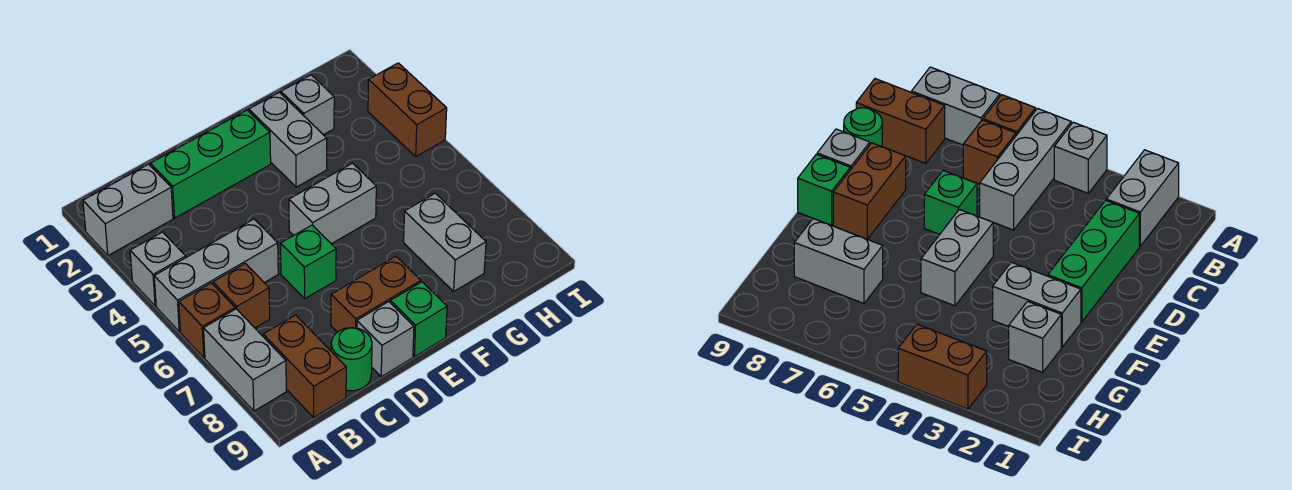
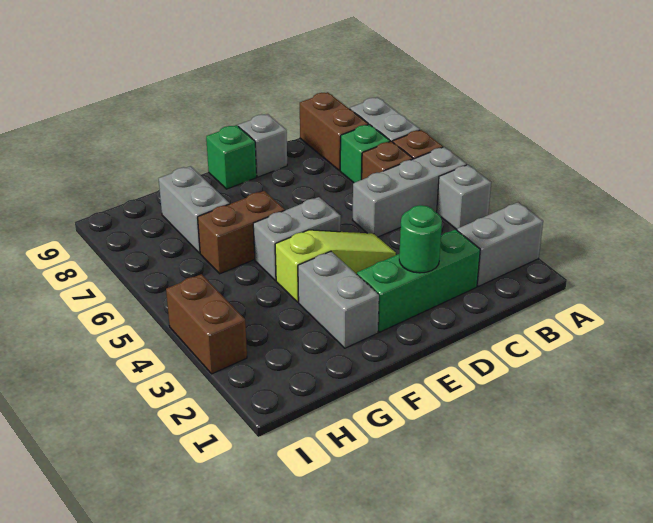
green round brick C9 level 1 -> green round brick D2 level 2
none -> lime slope D4:F4 level 1 top F
green brick D6 level 1 -> green brick B7 level 1
brown brick D8:E8 level 1 -> brown brick F6:G6 level 1
grey brick G2 level 1 -> none

